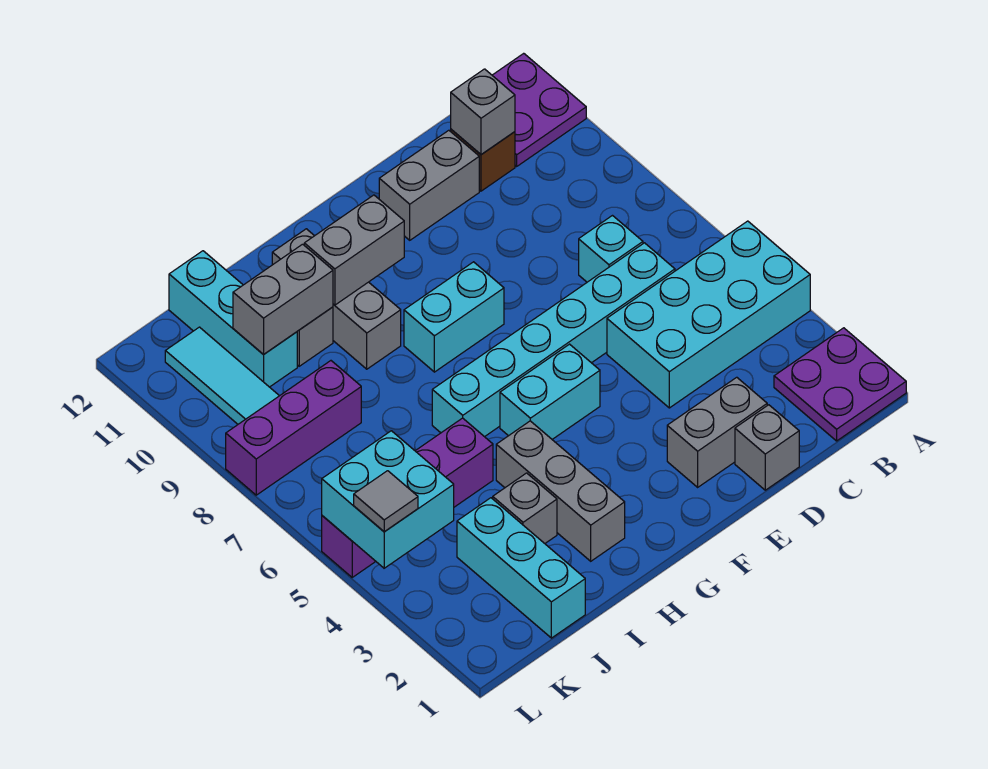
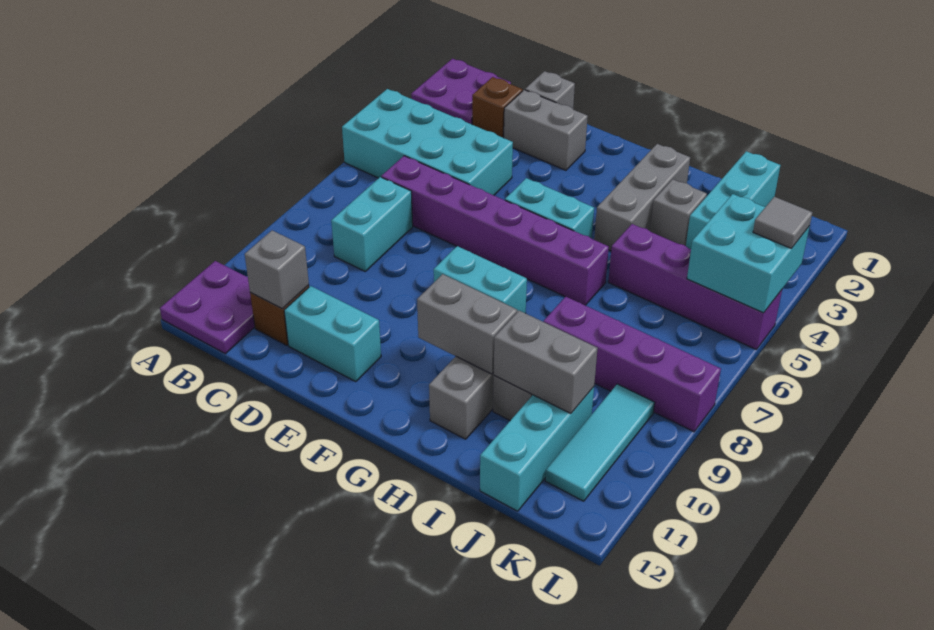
none -> brown brick C2 level 1
cyan brick C6:H6 level 1 -> purple brick C6:H6 level 1
cyan brick C7 level 1 -> cyan brick C7:C8 level 1
grey brick D11:E11 level 1 -> cyan brick D11:E11 level 1
purple brick J8:L8 level 1 -> purple brick I8:L8 level 1

